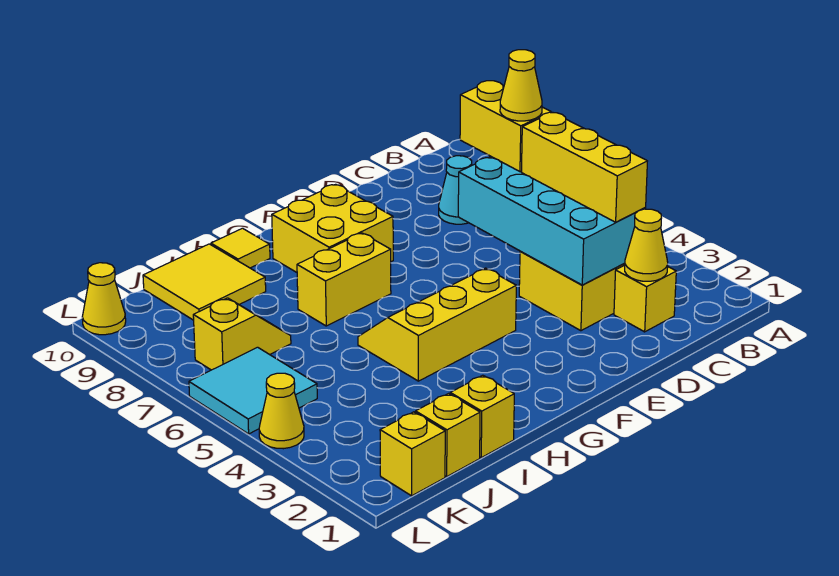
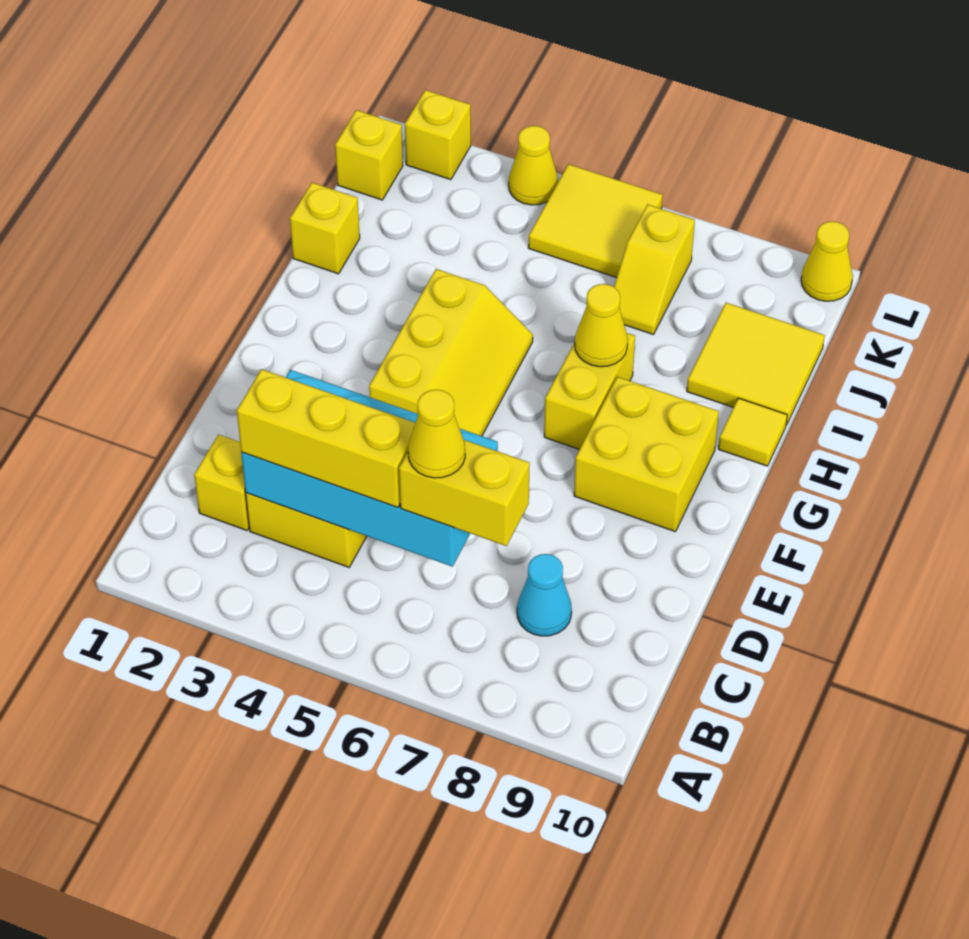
yellow cone C2 level 2 -> yellow cone H7 level 2
yellow brick J1 level 1 -> yellow brick L2 level 1
cyan tile K5:L6 level 1 -> yellow tile K5:L6 level 1

